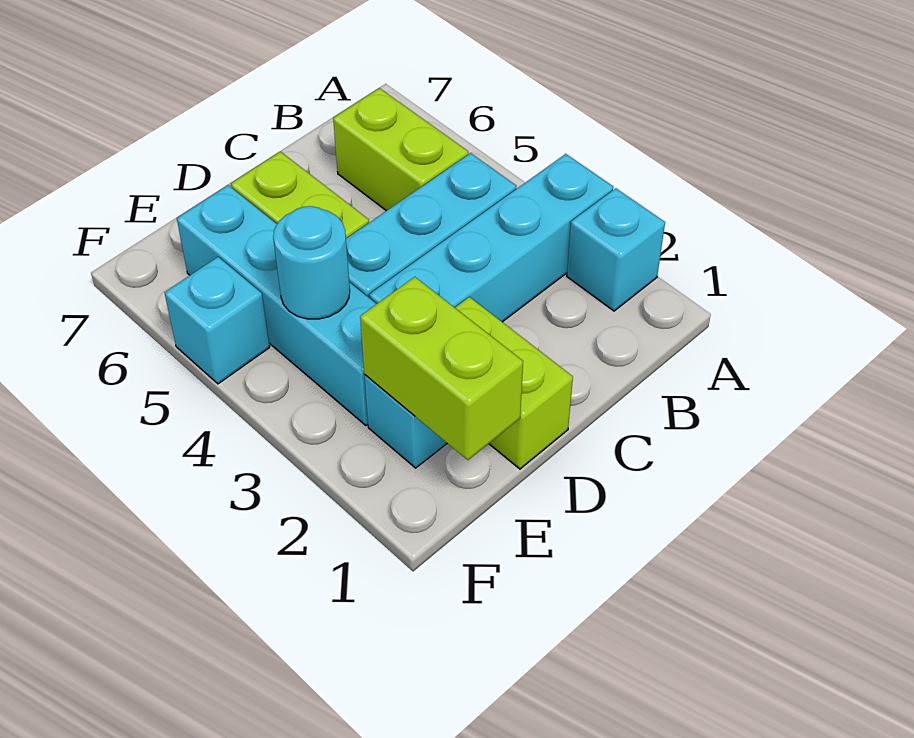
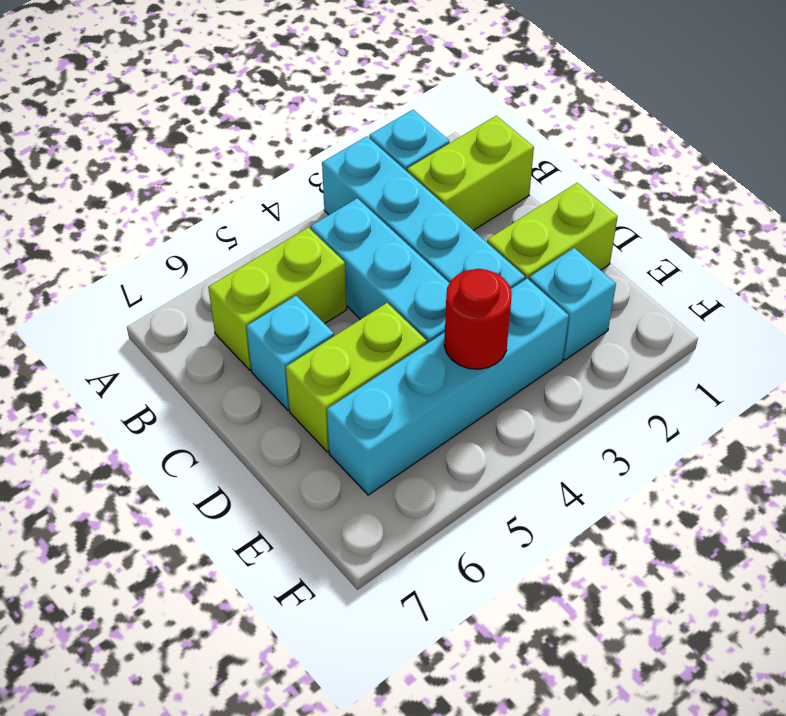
lime brick E1:E2 level 2 -> lime brick B1:B2 level 1
cyan round brick E4 level 2 -> red round brick E4 level 2
cyan brick F5 level 1 -> cyan brick C6 level 1

